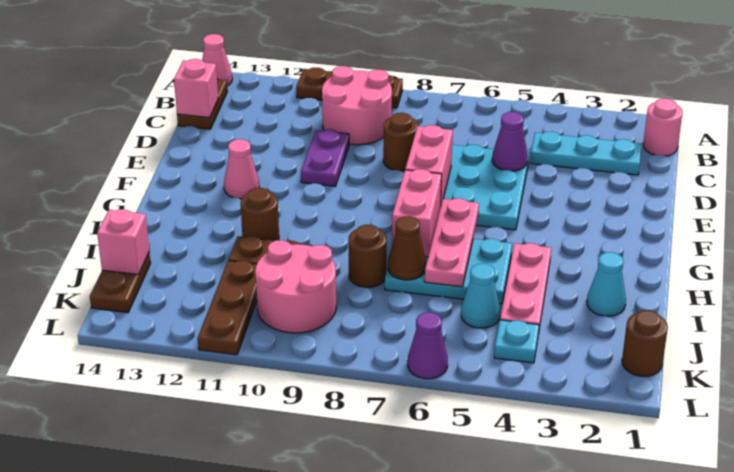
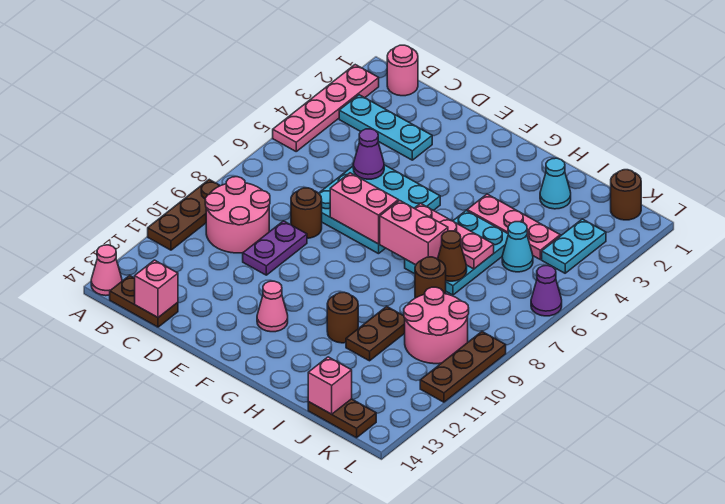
none -> pink plate A2:A5 level 1
cyan plate C2:C4 level 1 -> cyan plate B3:D3 level 1
purple plate D10:E10 level 1 -> purple plate D9:D10 level 1
brown plate J11:L11 level 1 -> brown plate L9:L11 level 1
cyan plate K4 level 1 -> cyan plate K3:K4 level 1

